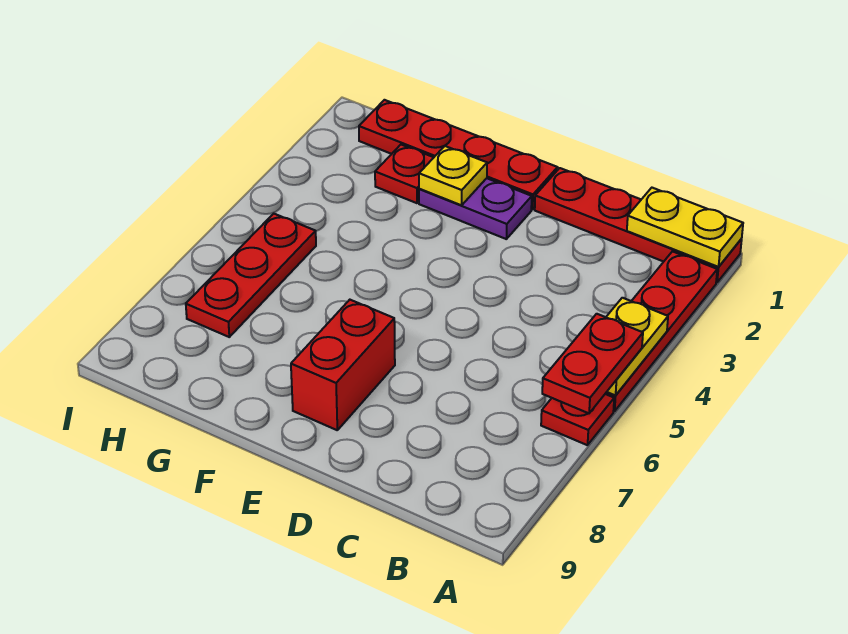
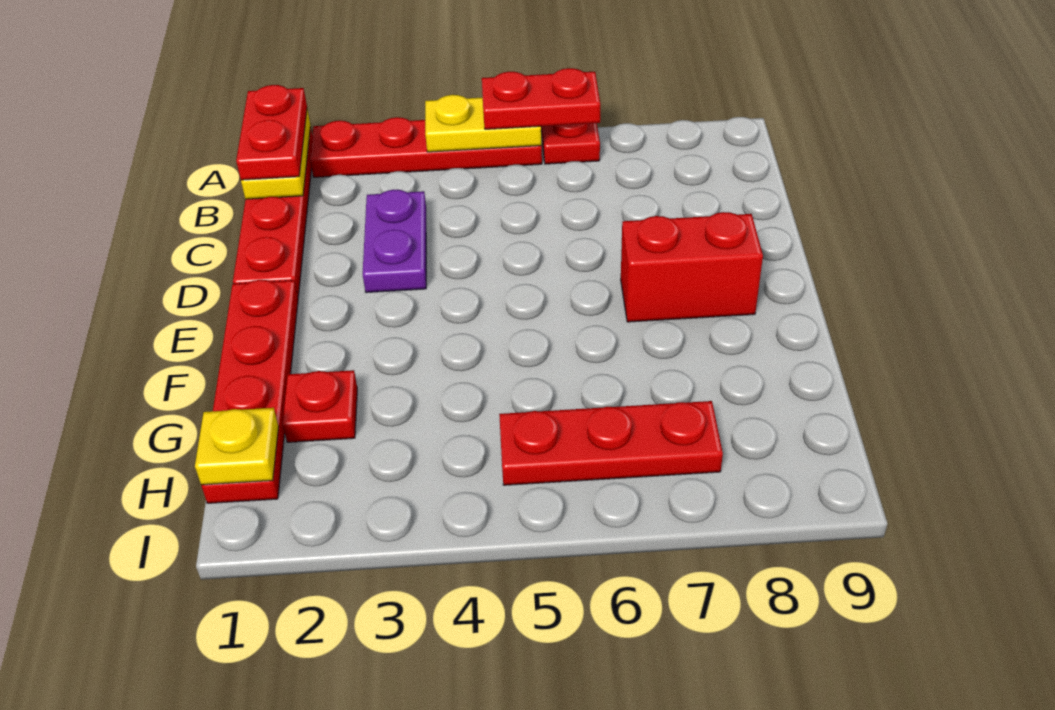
none -> red plate A1:B1 level 3
purple plate E2:F2 level 1 -> purple plate C3:D3 level 1
yellow plate F2 level 2 -> yellow plate H1 level 2

